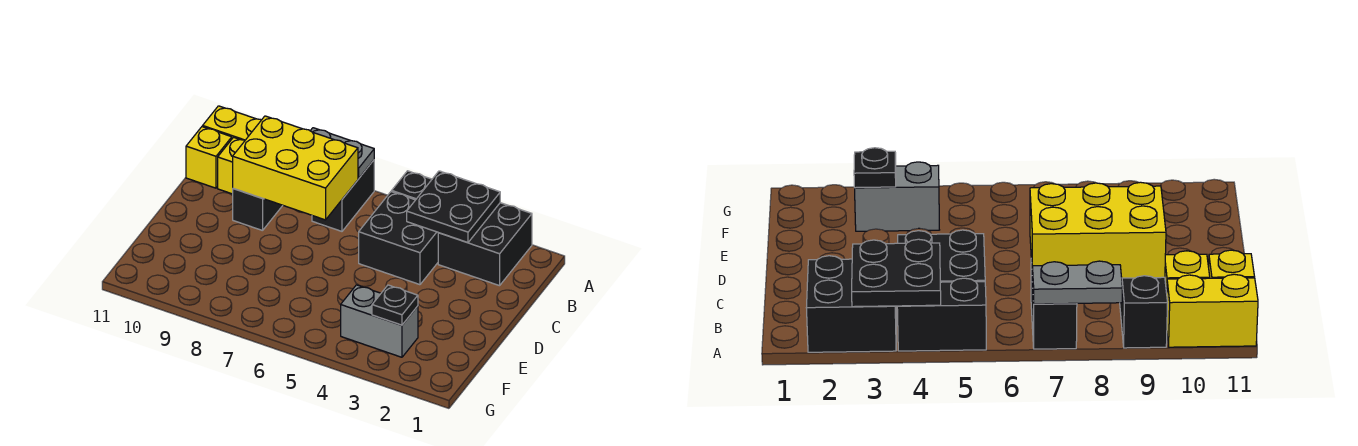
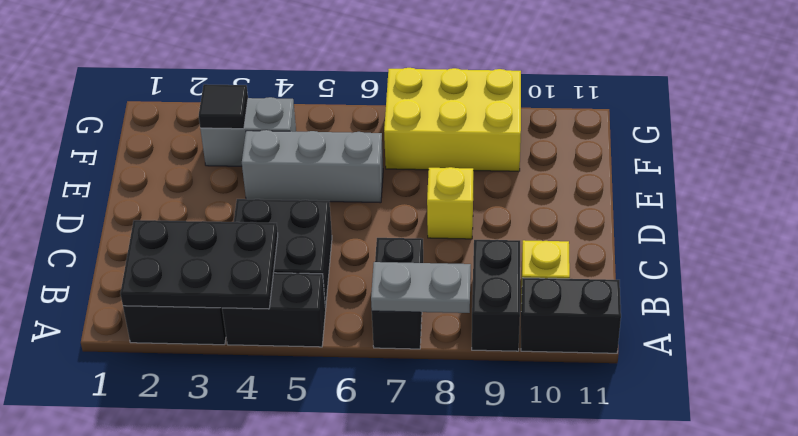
black plate A3:B4 level 2 -> black plate A2:B4 level 2
black brick A9:C9 level 1 -> black brick A9:B9 level 1
yellow brick A10:A11 level 1 -> black brick A10:A11 level 1
yellow brick B7:C9 level 2 -> yellow brick F7:G9 level 1
yellow brick B11 level 1 -> yellow brick D8 level 1
none -> grey brick E4:E6 level 1
black plate F3 level 2 -> black tile F3 level 2

